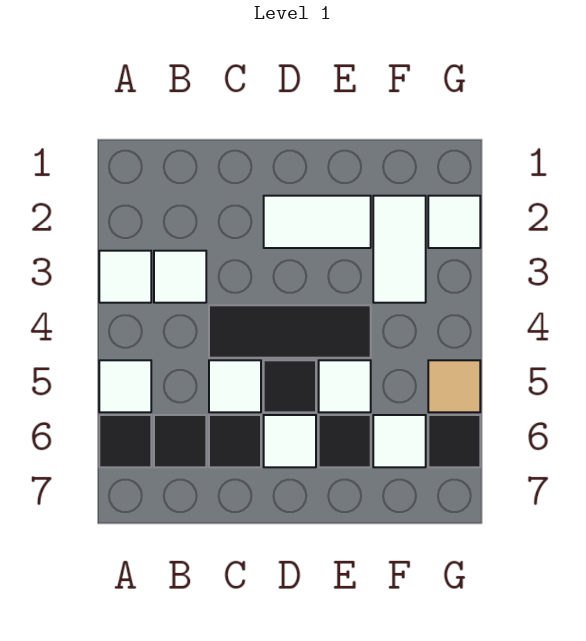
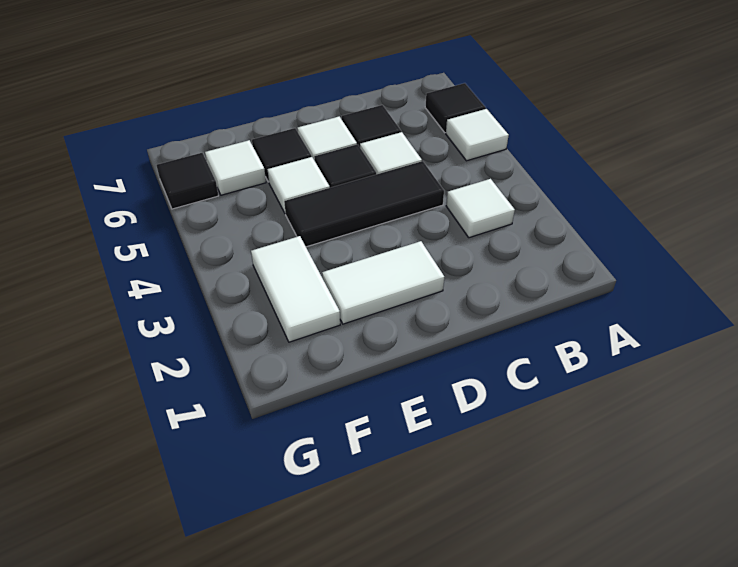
white tile A3 level 1 -> none
black tile B6 level 1 -> none
white tile G2 level 1 -> none
tan tile G5 level 1 -> none

